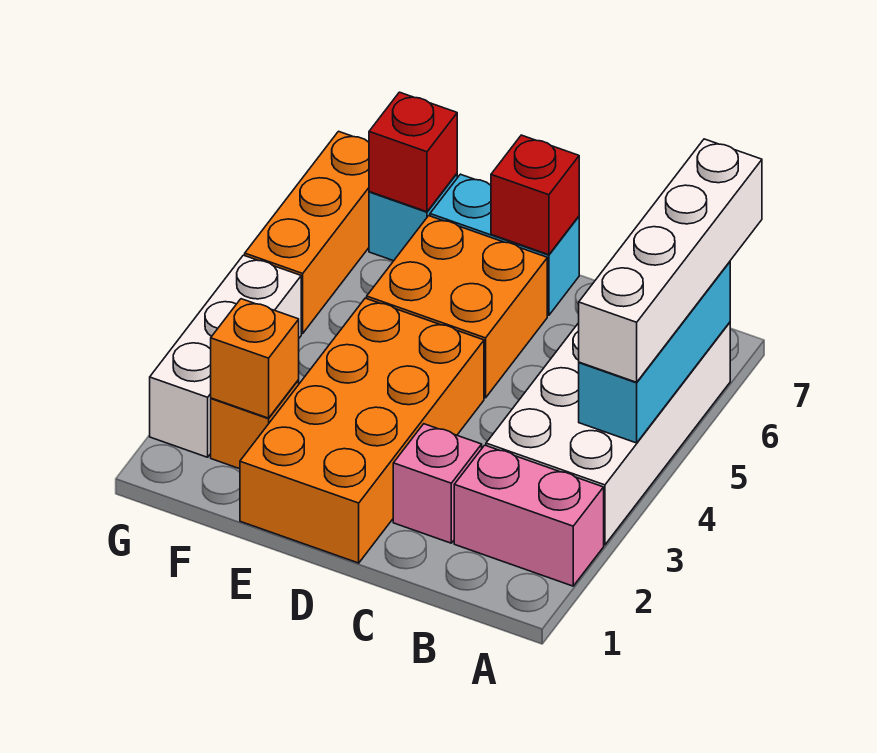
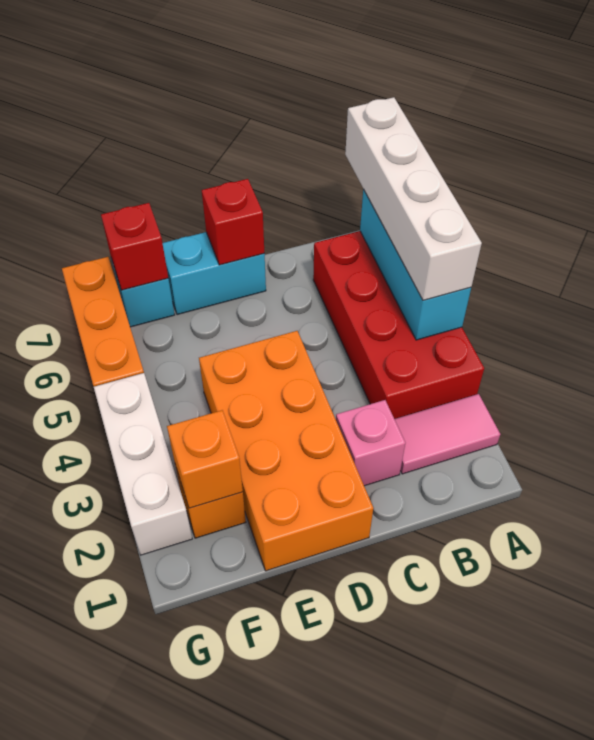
pink brick A2:B2 level 1 -> pink tile A2:B2 level 1
white brick A3:B6 level 1 -> red brick A3:B6 level 1
orange brick D5:E6 level 1 -> none

